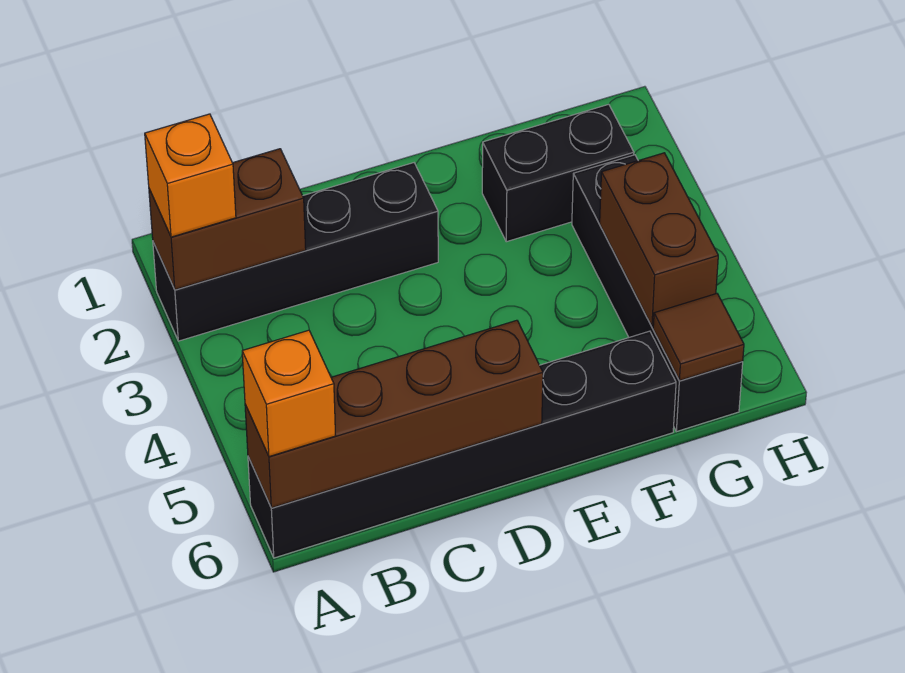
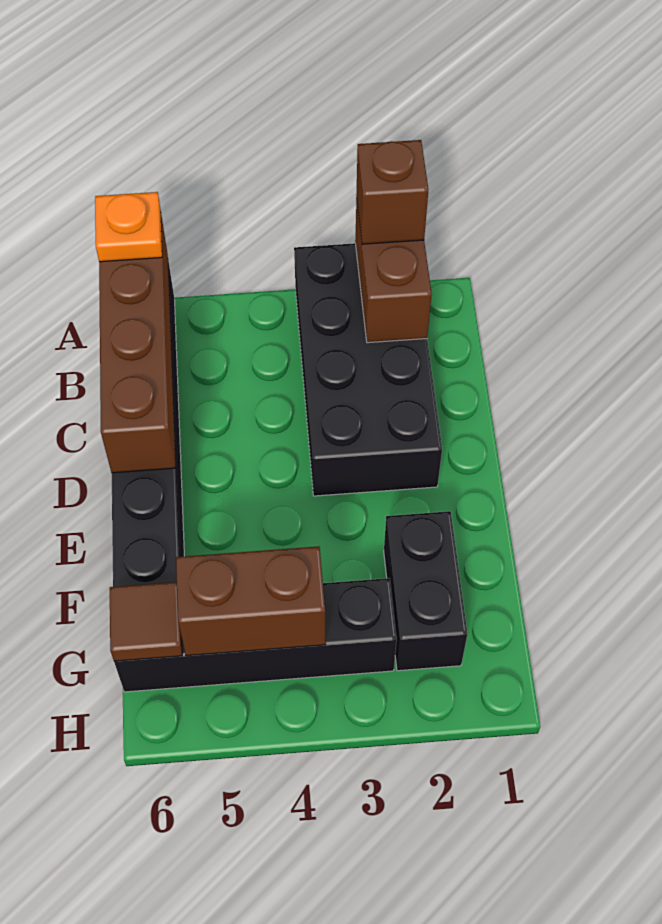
black brick A2:D2 level 1 -> black brick A2:D3 level 1
orange brick A2 level 3 -> brown brick A2 level 3
orange brick A6 level 3 -> orange plate A6 level 3

